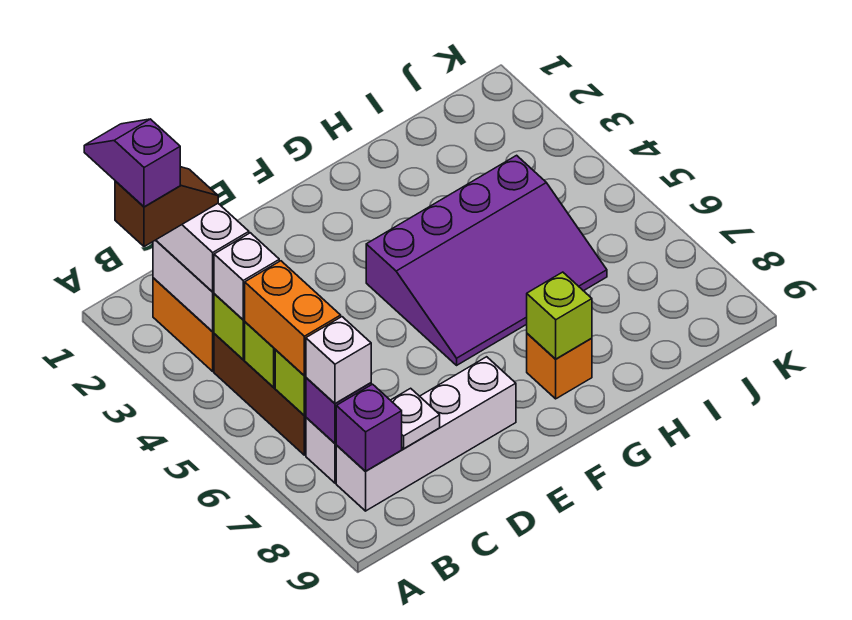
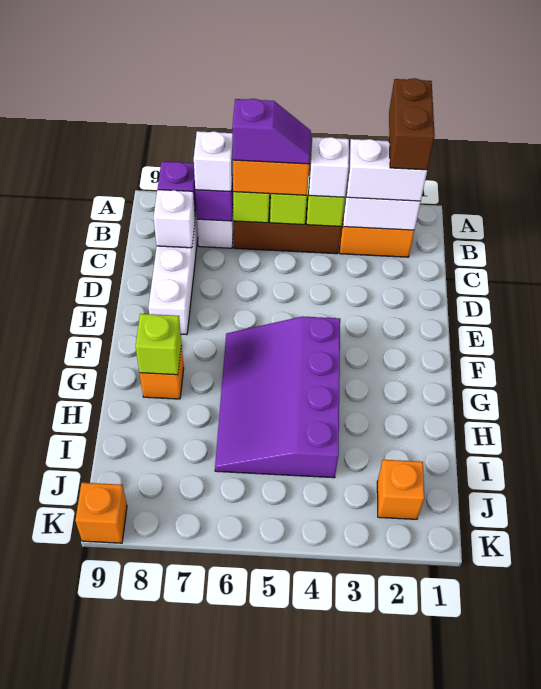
purple slope A1:A2 level 5 top 2 -> purple slope B5:B6 level 4 top 6
brown slope A2:B2 level 4 top A -> brown brick A2:B2 level 4
white plate C8 level 2 -> white brick C8 level 2
none -> orange brick J2 level 1
none -> orange brick K9 level 1

